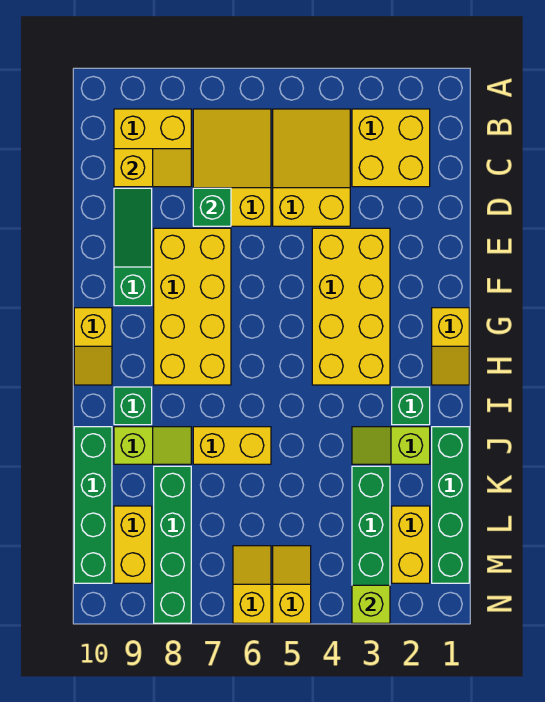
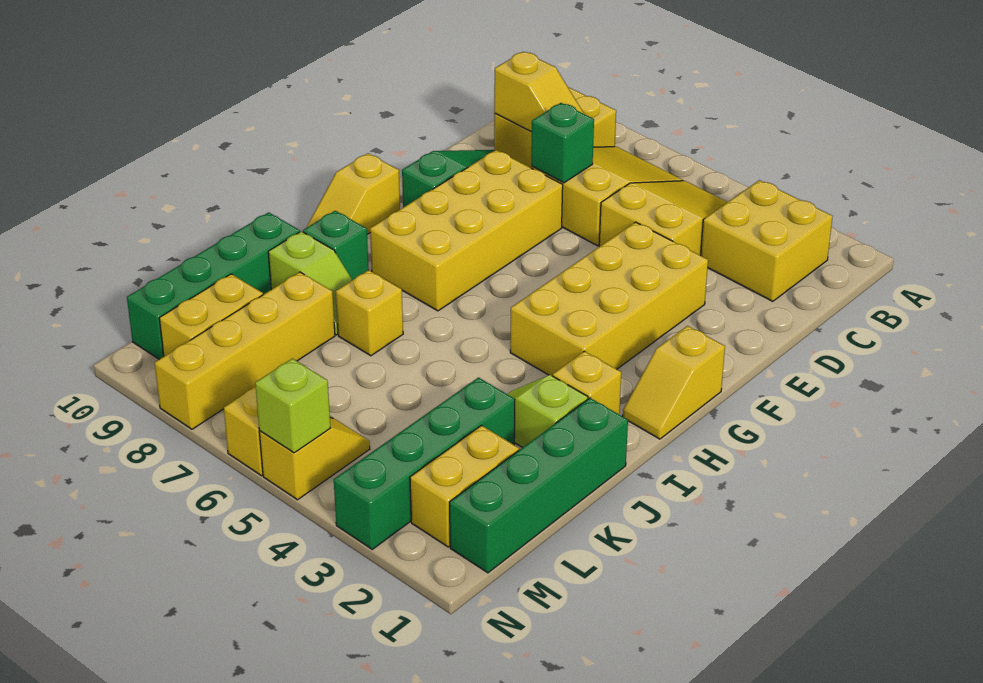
green brick I2 level 1 -> yellow brick I2 level 1
yellow brick J6:J7 level 1 -> yellow brick J7 level 1
green brick K8:N8 level 1 -> yellow brick K8:N8 level 1
lime brick N3 level 2 -> lime brick N5 level 2

